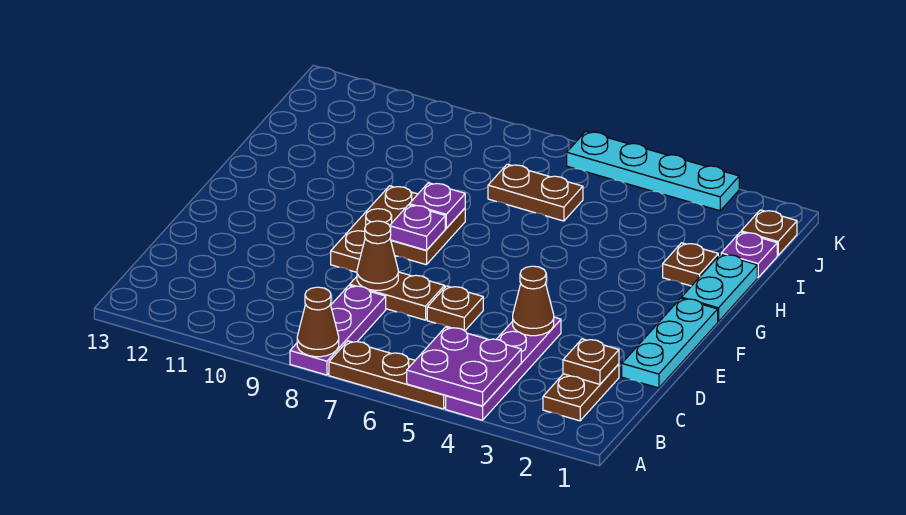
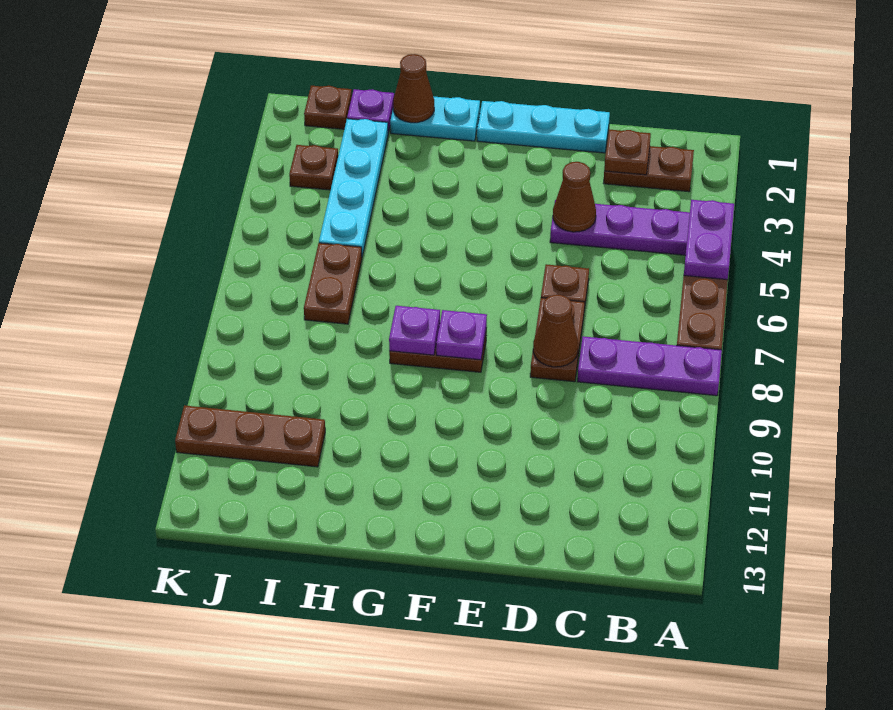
purple plate A4:B5 level 2 -> purple plate A4:A5 level 2
brown cone A8 level 2 -> brown cone H1 level 2
brown plate E9:G9 level 1 -> brown plate I11:K11 level 1
brown plate H2 level 1 -> brown plate J3 level 1
cyan plate K3:K6 level 1 -> cyan plate I2:I5 level 1

